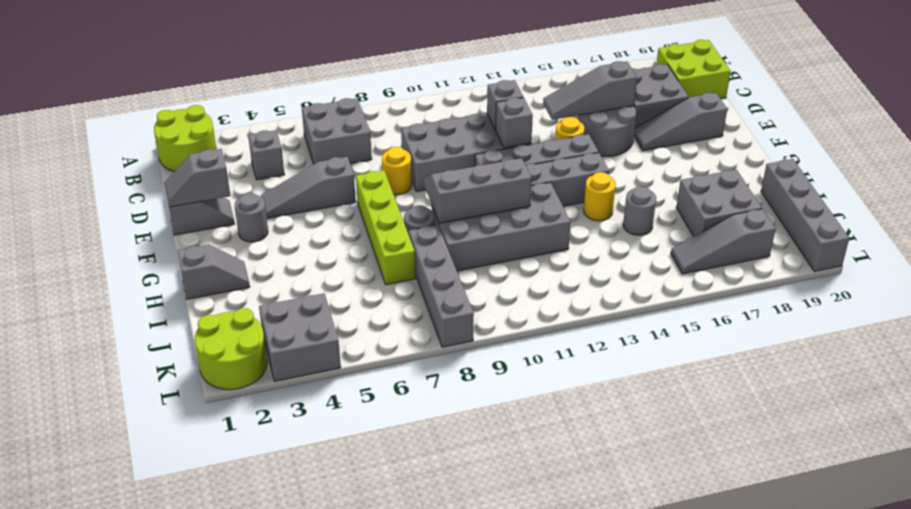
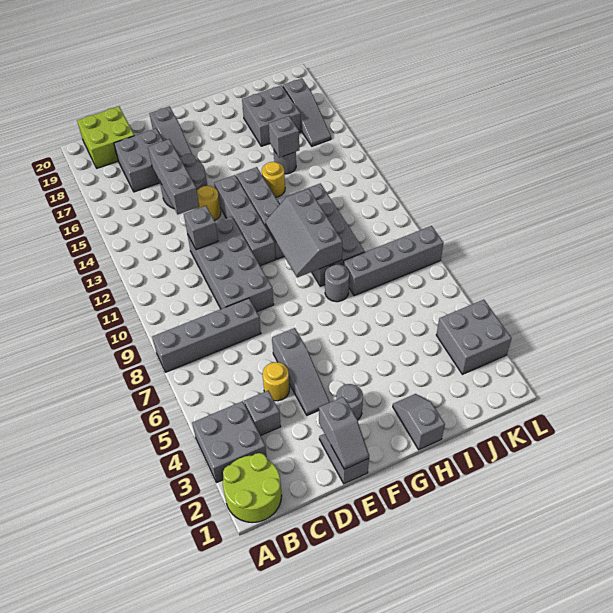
grey brick B6:C7 level 1 -> grey brick A3:B4 level 1
grey slope D14:D16 level 2 top 16 -> grey brick D14:D16 level 2
yellow round brick E8 level 1 -> yellow round brick D5 level 1
grey brick E12 level 2 -> grey brick I15 level 2
lime brick F7:I7 level 1 -> none
grey brick I20:L20 level 1 -> grey brick A8:D8 level 1
lime round brick K1:L2 level 1 -> none

